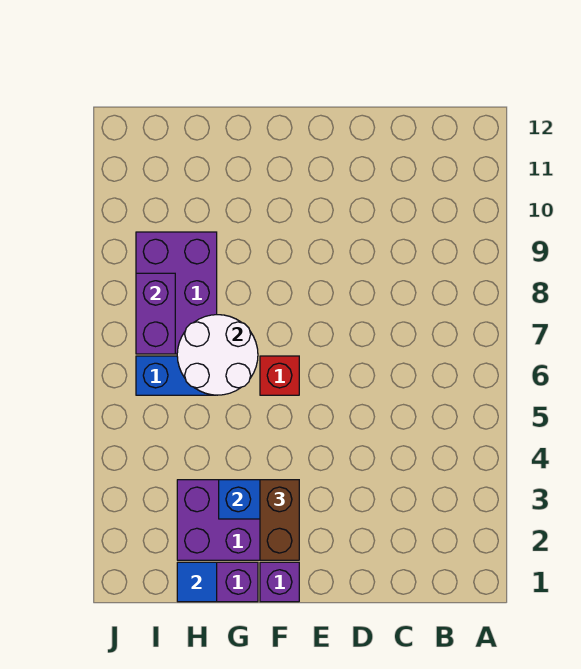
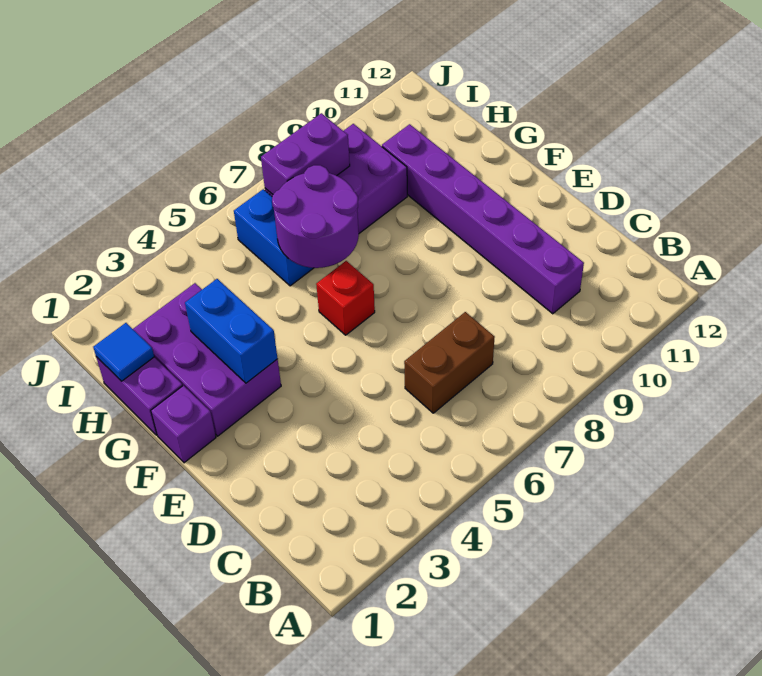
none -> purple brick C10:H10 level 1
brown brick F2:F3 level 3 -> brown brick C6:C7 level 1
white round brick G6:H7 level 2 -> purple round brick G6:H7 level 2

